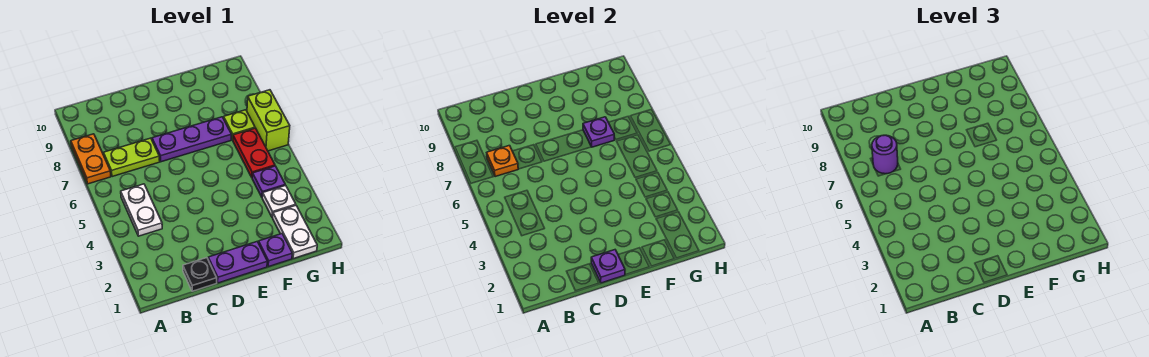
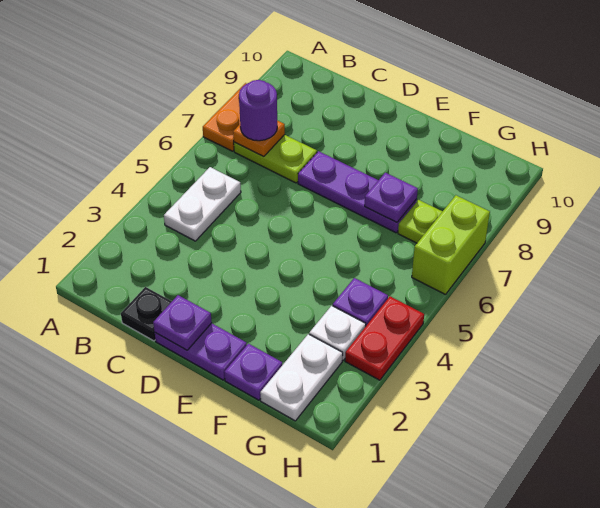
red plate G5:G6 level 1 -> red plate H3:H4 level 1

